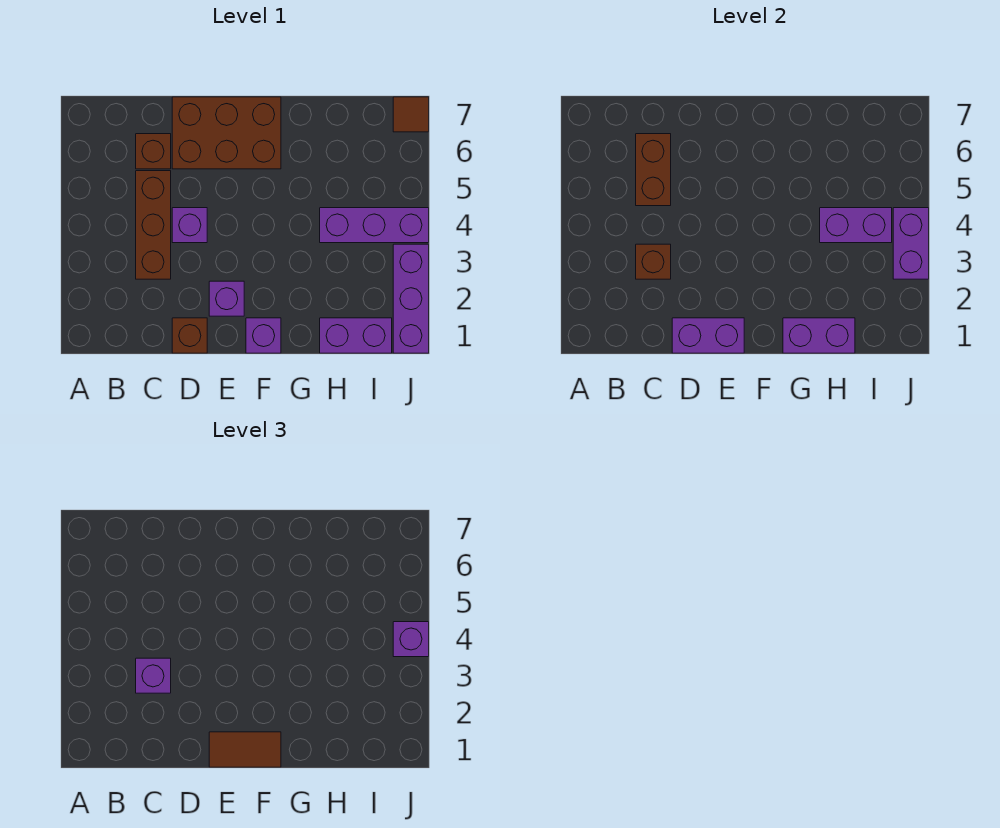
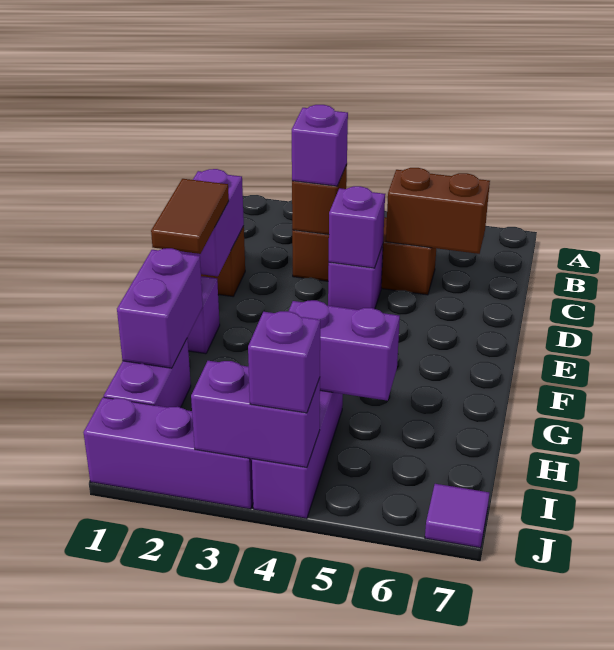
brown brick C6 level 1 -> none
brown brick D6:F7 level 1 -> none
purple brick E2 level 1 -> purple brick D4 level 2
purple brick H4:I4 level 2 -> purple brick H4:H5 level 2
brown tile J7 level 1 -> purple tile J7 level 1

